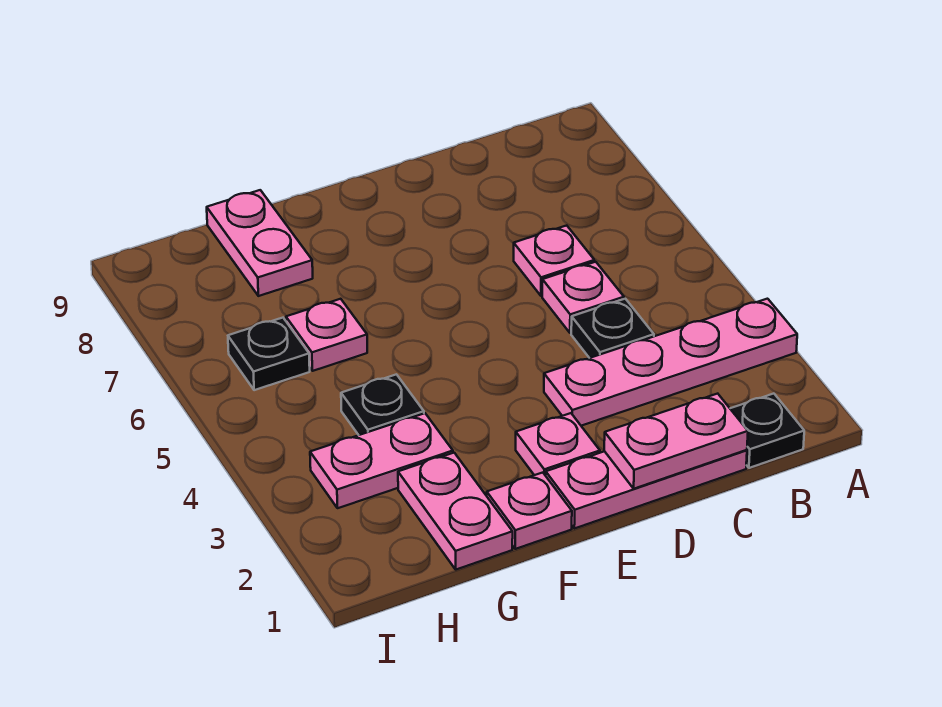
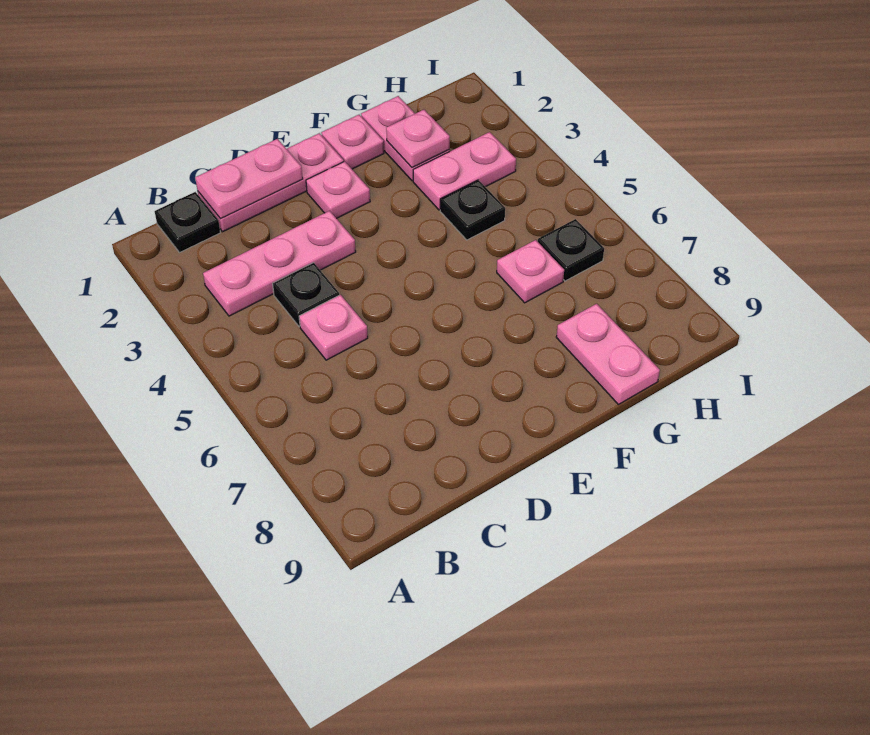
pink plate A3:D3 level 1 -> pink plate B3:D3 level 1
pink plate C6 level 1 -> pink plate G2 level 2

